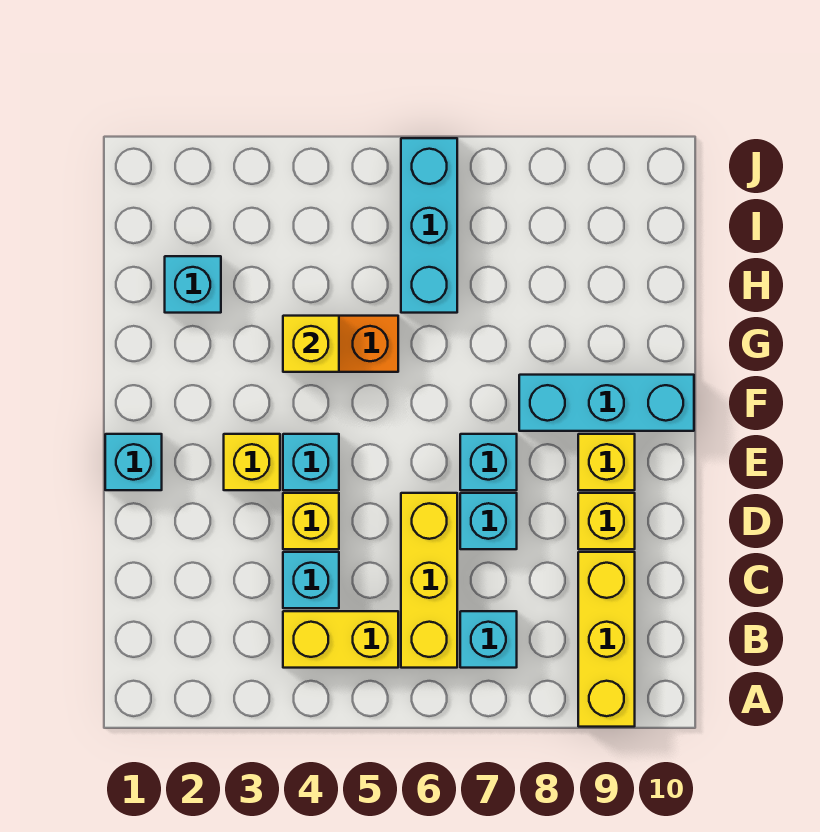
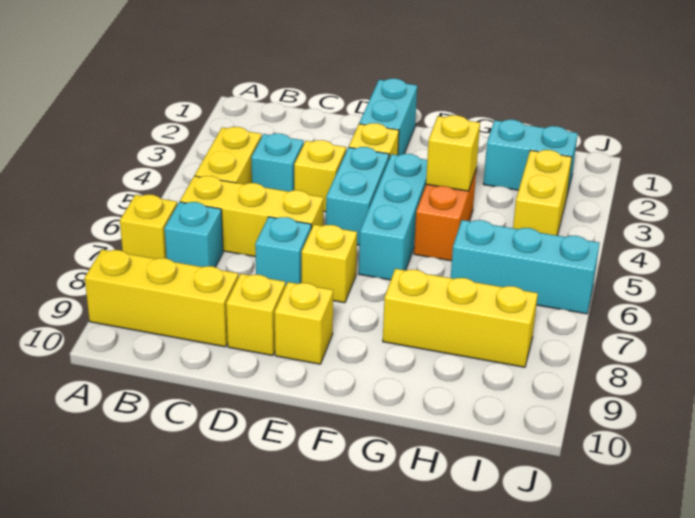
none -> yellow brick A7 level 1
cyan brick E1 level 1 -> cyan brick E1:E2 level 1
cyan brick E4 level 1 -> cyan brick E4:E5 level 1
cyan brick E7 level 1 -> yellow brick E7 level 1
cyan brick F8:F10 level 1 -> cyan brick F4:F6 level 1
none -> yellow brick G8:I8 level 1
cyan brick H2 level 1 -> cyan brick H2:I2 level 1
none -> yellow brick I3:I4 level 1

